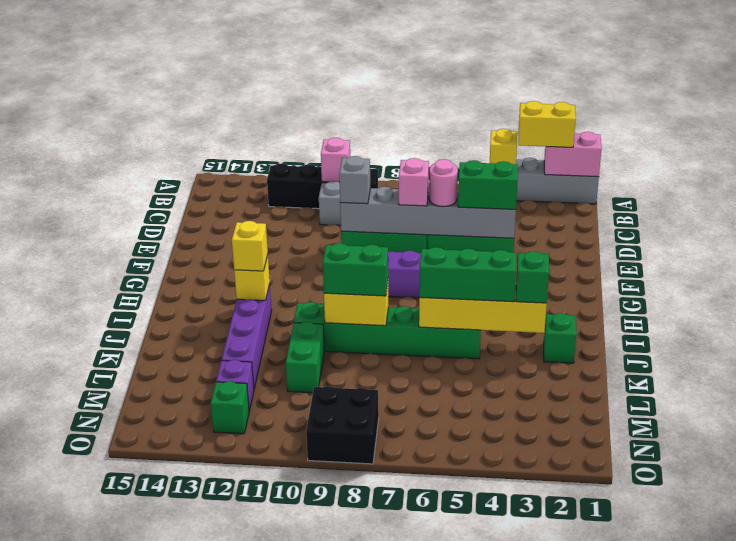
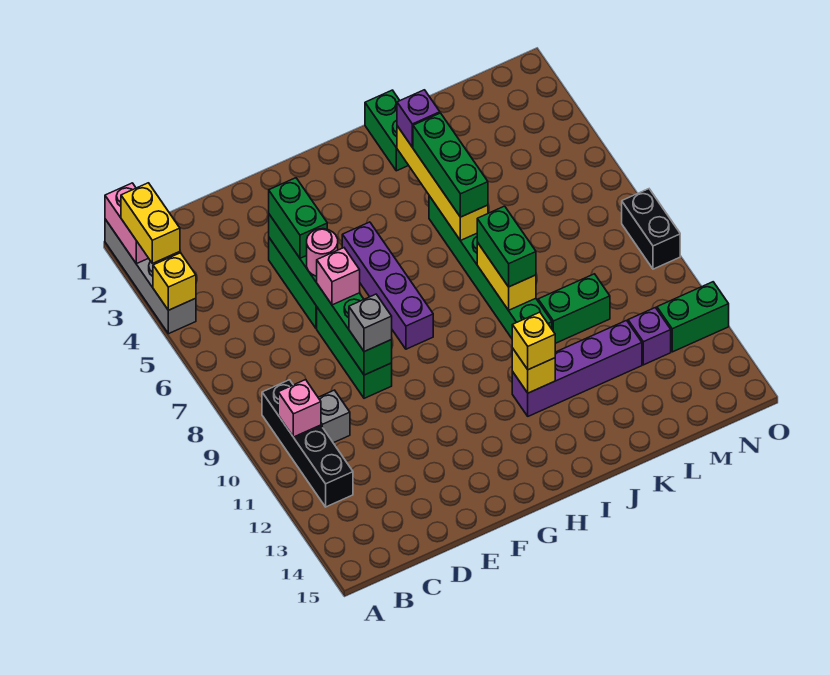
grey brick E4:E9 level 2 -> green brick E4:E9 level 2
green brick J2 level 1 -> green brick J1:J2 level 1
green brick J3 level 3 -> purple brick J3 level 3
black brick N8:O9 level 1 -> black brick O8:O9 level 1
green brick N12 level 1 -> green brick N12:O12 level 1

